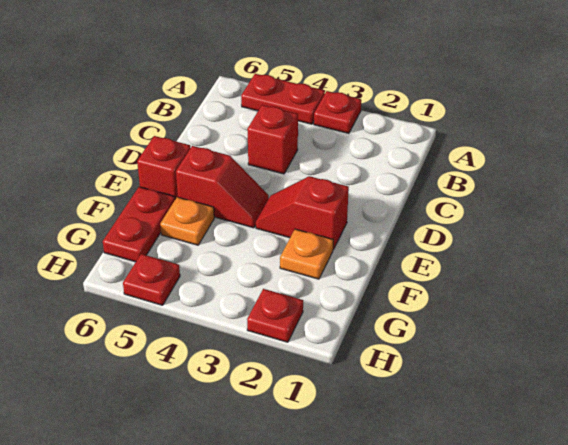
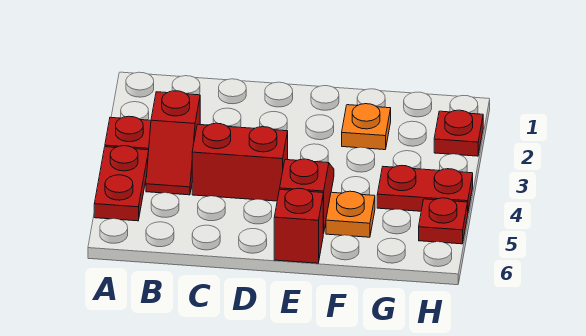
red brick C4 level 1 -> red brick C4:D4 level 1
red slope E2:E3 level 1 top 2 -> red slope B3:B4 level 1 top 3
red plate F6:G6 level 1 -> red plate G4:H4 level 1

